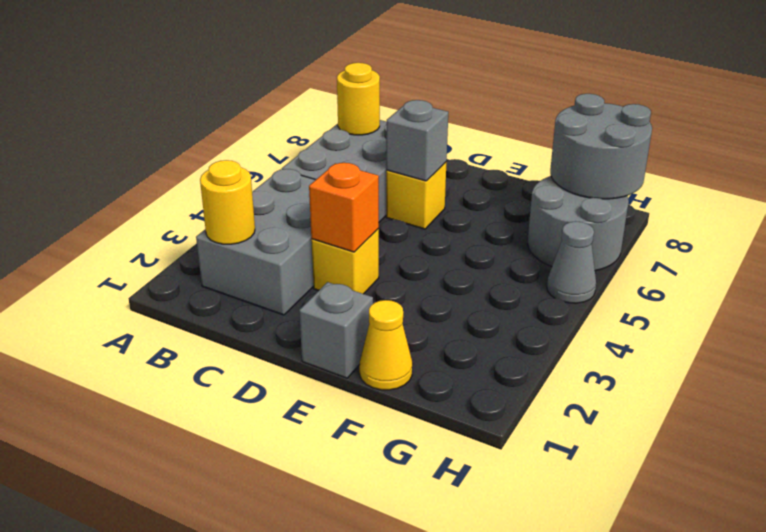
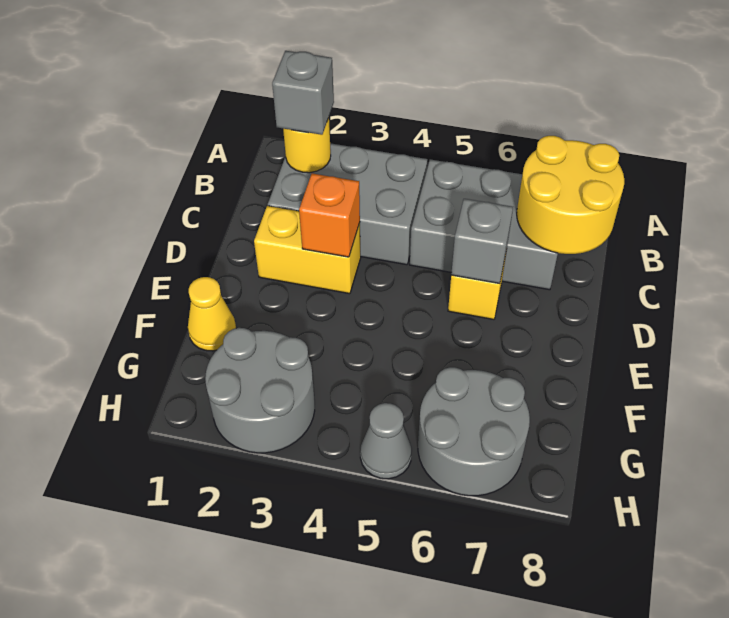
yellow round brick B7 level 2 -> yellow round brick B7:C8 level 2
yellow brick D3 level 1 -> yellow brick D2:D3 level 1
grey brick E1 level 1 -> grey brick B2 level 3
grey round brick G7:H8 level 2 -> grey round brick G2:H3 level 1

